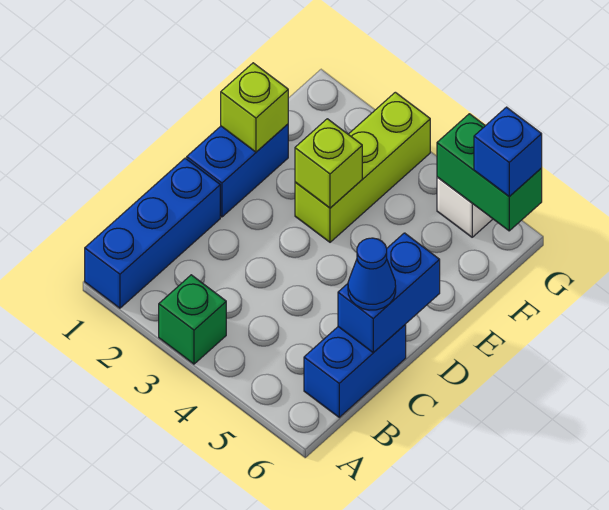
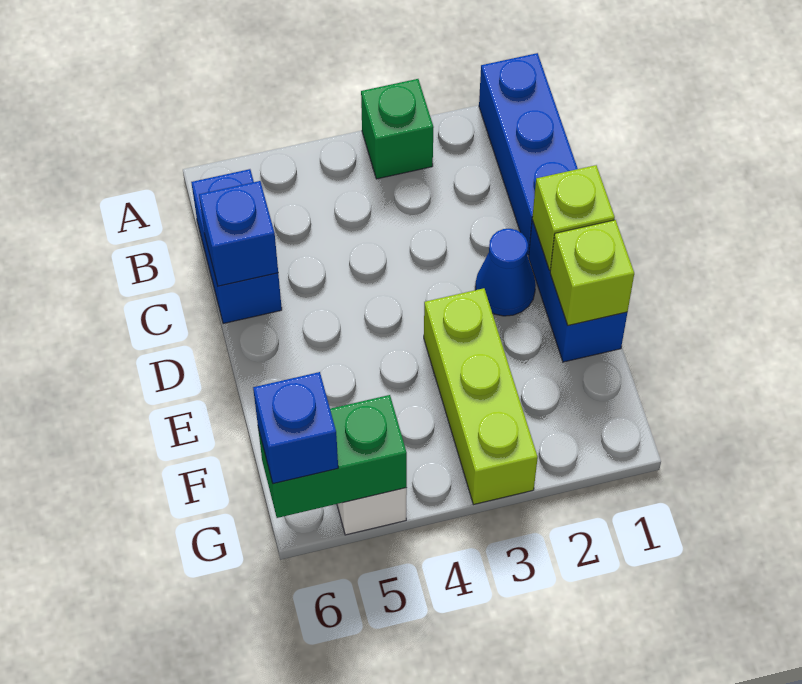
blue brick C6:D6 level 2 -> blue brick C6 level 2
blue cone C6 level 3 -> blue cone D2 level 1
lime brick E3 level 2 -> lime brick D1 level 2

